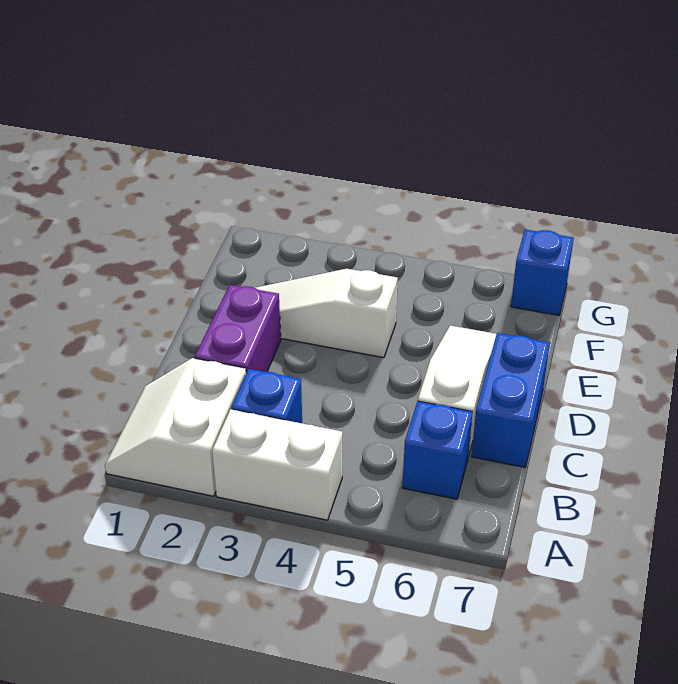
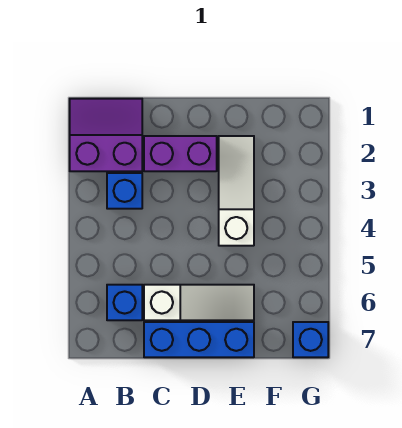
white slope A1:B2 level 1 top 2 -> purple slope A1:B2 level 1 top 2
white brick A3:A4 level 1 -> none
blue brick C7:D7 level 1 -> blue brick C7:E7 level 1

